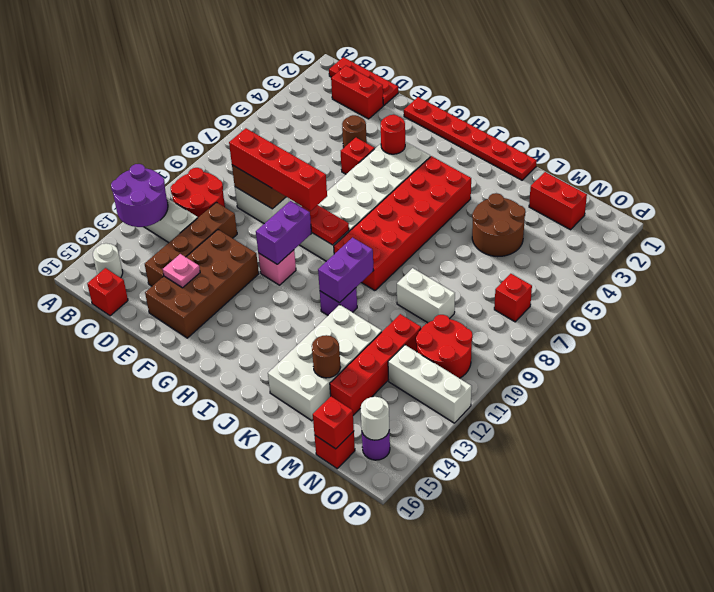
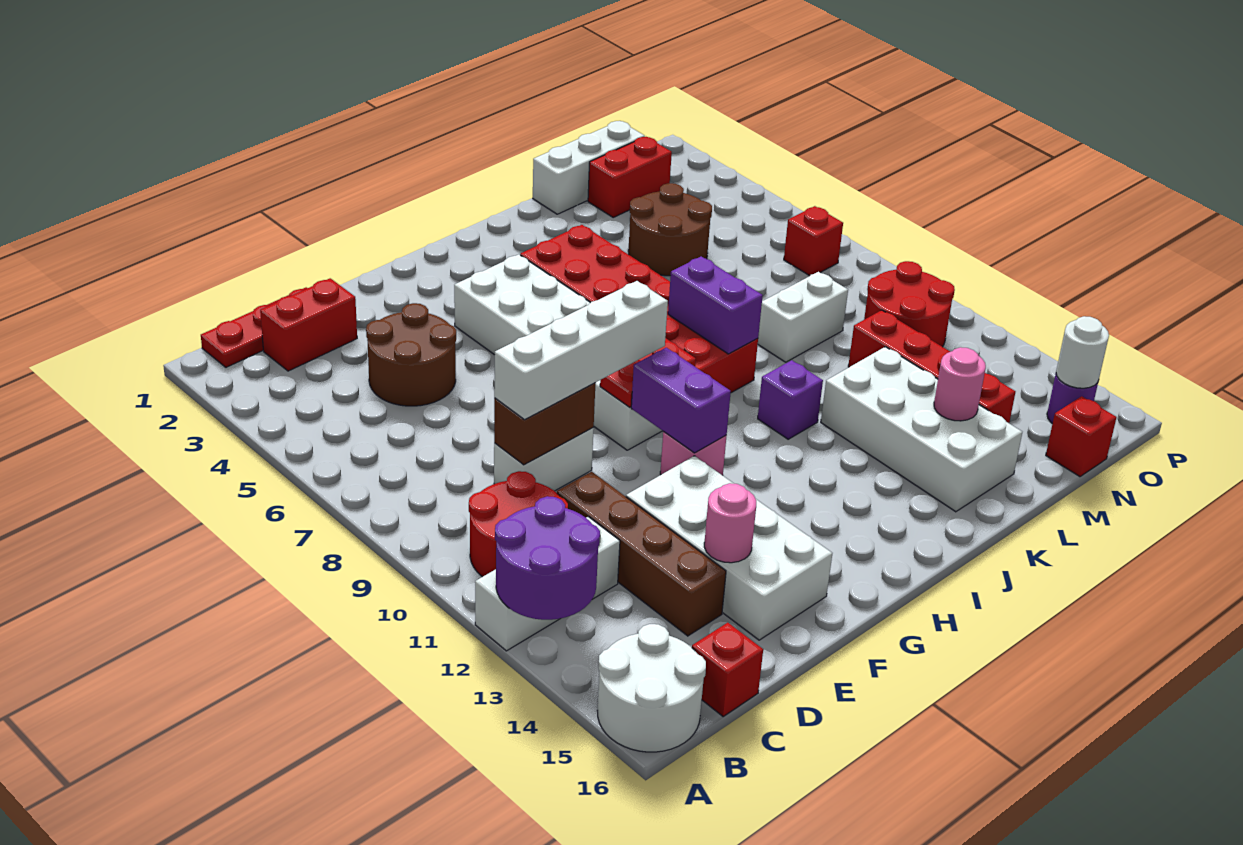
white round brick B15 level 1 -> white round brick A15:B16 level 1
red brick D9:G9 level 3 -> white brick D9:G9 level 3
brown round brick E4 level 1 -> brown round brick D4:E5 level 1
brown brick E12:F15 level 1 -> white brick E12:F15 level 1
pink plate E14 level 2 -> pink round brick E14 level 2
red plate F1:K1 level 1 -> none
red brick F5 level 1 -> none
red round brick G4 level 2 -> none
purple brick J10:J11 level 2 -> purple brick J8:J9 level 2
brown round brick L14 level 2 -> pink round brick L14 level 2
white brick N12:P12 level 1 -> white brick L1:N1 level 1
red brick N16 level 2 -> none

